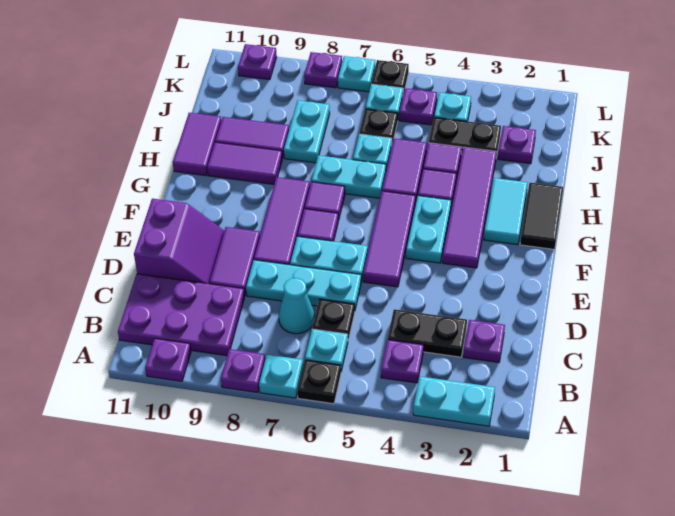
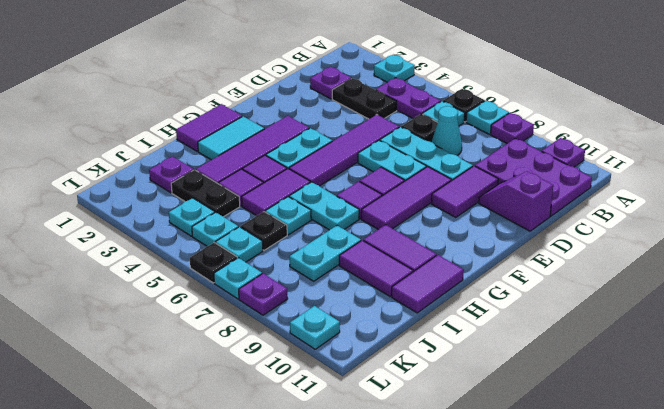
cyan plate A2:A3 level 1 -> cyan plate A3 level 1
purple plate B4 level 1 -> purple plate B4:B5 level 1
purple slope D10:E11 level 1 top 11 -> purple slope D10:D11 level 1 top 11
purple tile E5:G5 level 1 -> purple tile D5:G5 level 1
black tile G1:H1 level 1 -> purple tile G1:H1 level 1
purple plate K5 level 1 -> cyan plate K5 level 1
purple plate L10 level 1 -> cyan plate L10 level 1

